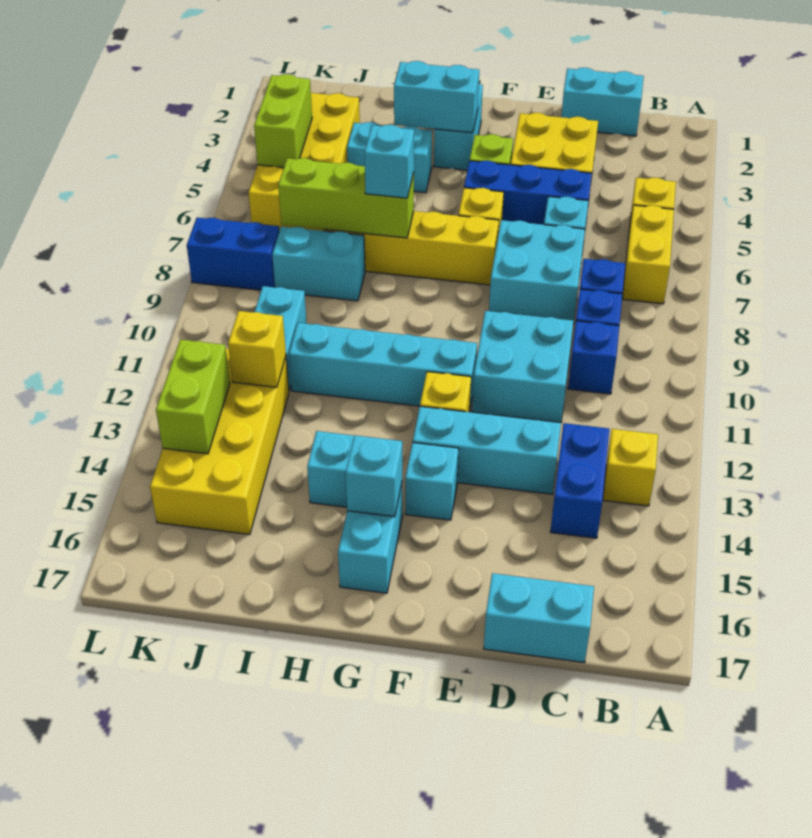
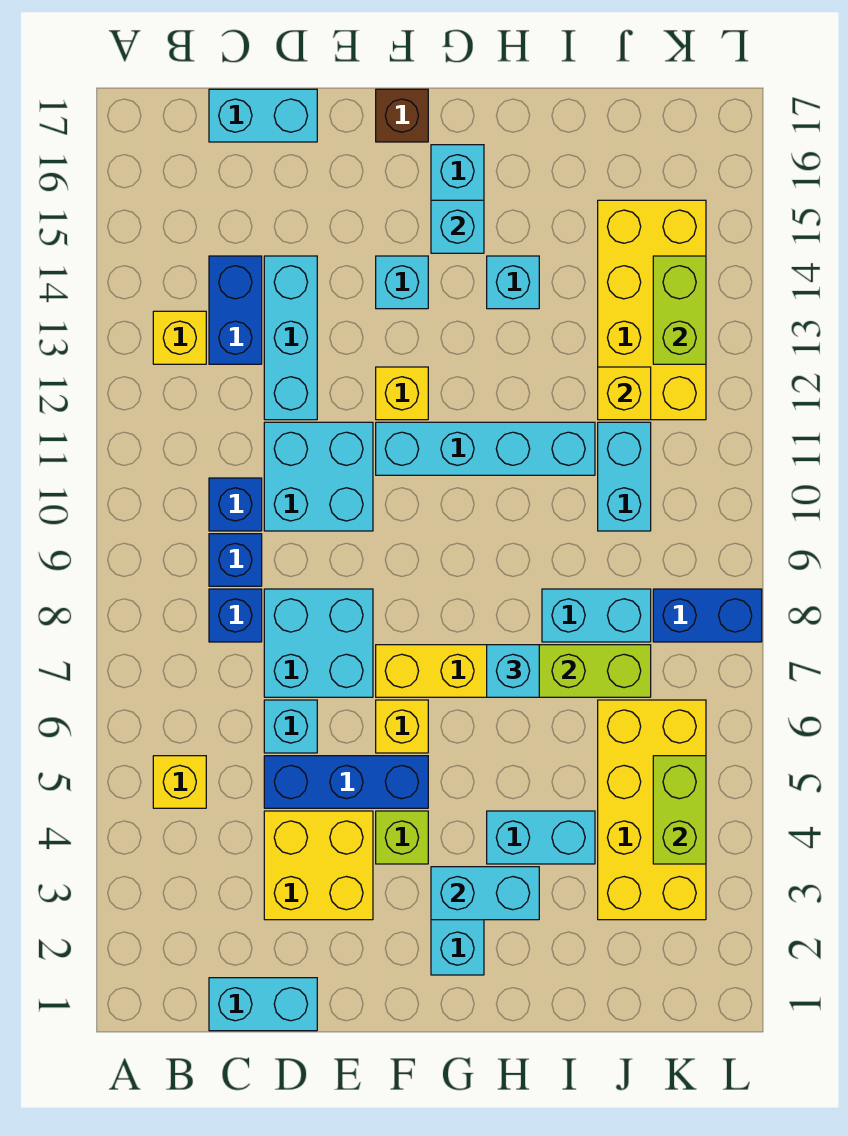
yellow brick B6:B7 level 1 -> none
cyan brick D13:F13 level 1 -> cyan brick D12:D14 level 1
none -> brown brick F17 level 1

